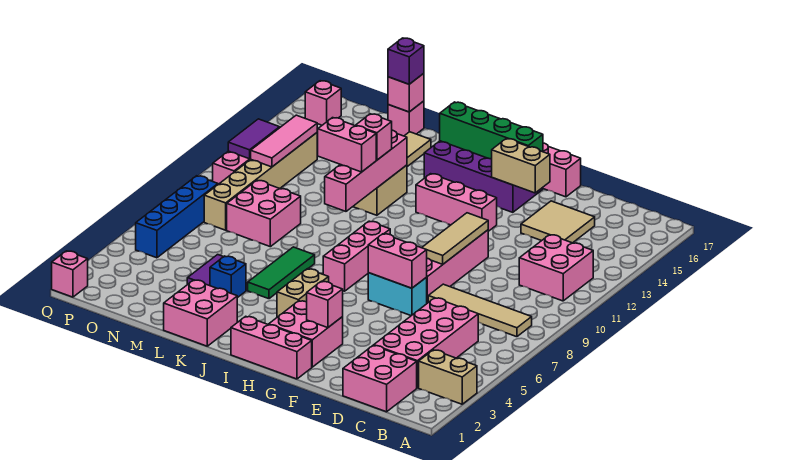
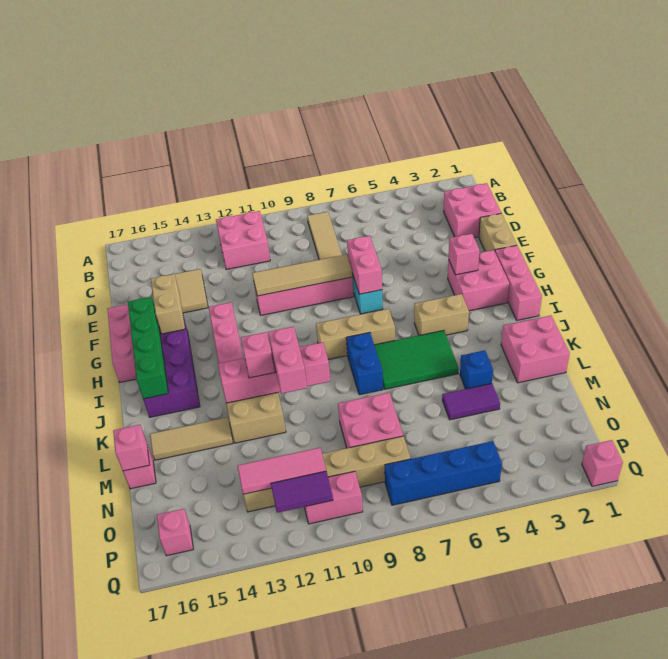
tan brick A3:B3 level 1 -> tan brick E1:F1 level 1
pink brick C3:D6 level 1 -> none
tan tile F9:F11 level 2 -> tan tile F8:F11 level 2
pink brick I7:I9 level 1 -> tan brick I7:I9 level 1
none -> blue brick J8:K8 level 1
green tile K5:K7 level 1 -> green tile J5:K7 level 1
purple brick M17 level 3 -> none

